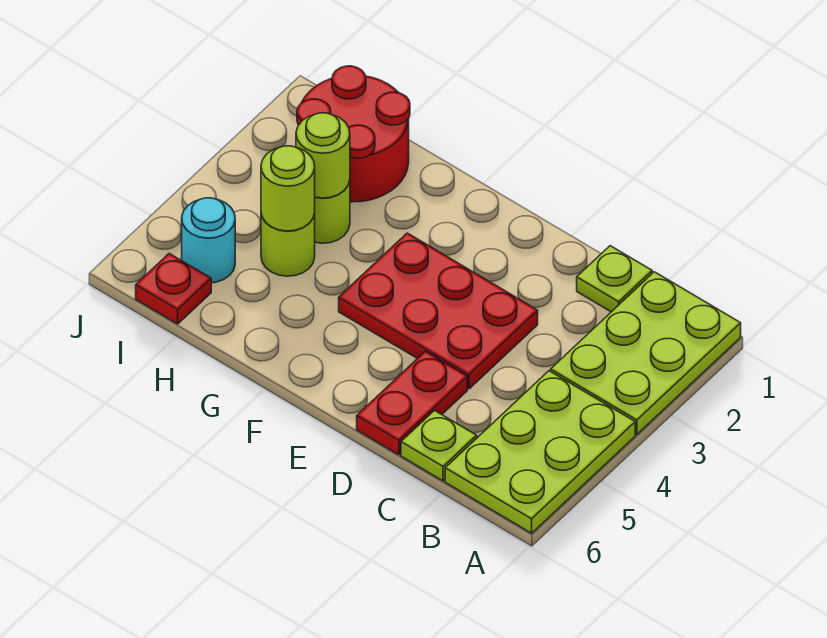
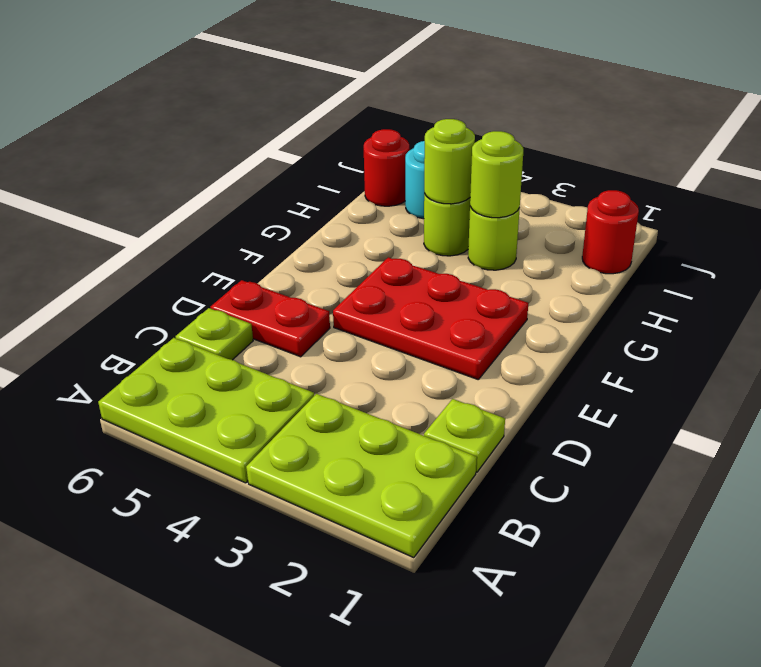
red plate D3:F4 level 1 -> red plate E2:F4 level 1
red round brick H1:I2 level 1 -> red round brick I1 level 1
red plate I6 level 1 -> red round brick I6 level 1

